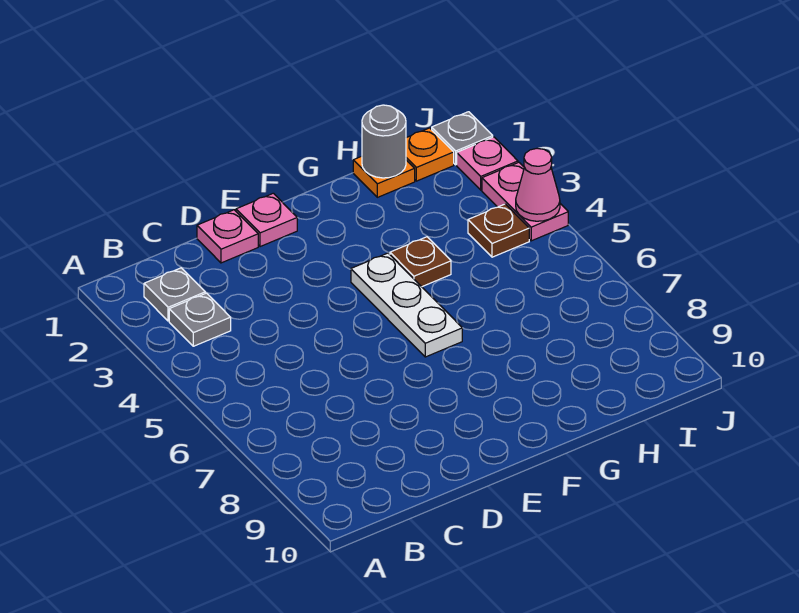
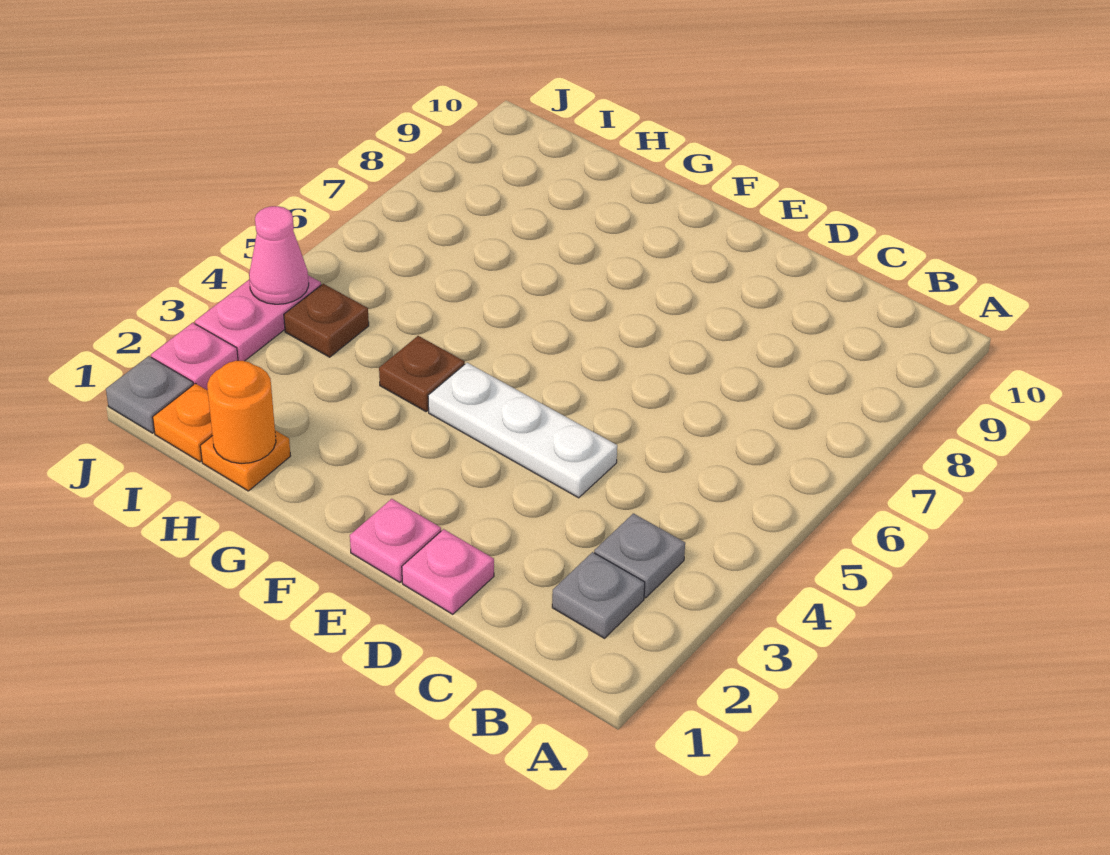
white plate F4:F6 level 1 -> white plate D4:F4 level 1
grey round brick H1 level 2 -> orange round brick H1 level 2

